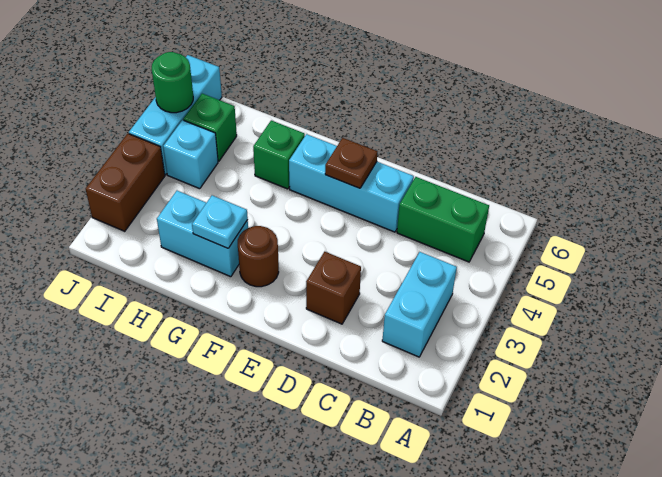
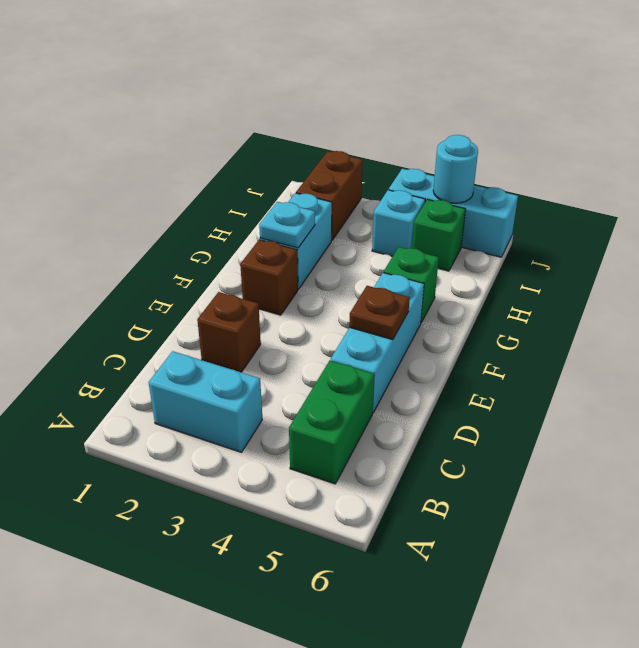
brown round brick F2 level 1 -> brown brick F2 level 1
brown brick J2:J3 level 1 -> brown brick I2:J2 level 1
green round brick J5 level 2 -> cyan round brick J5 level 2

